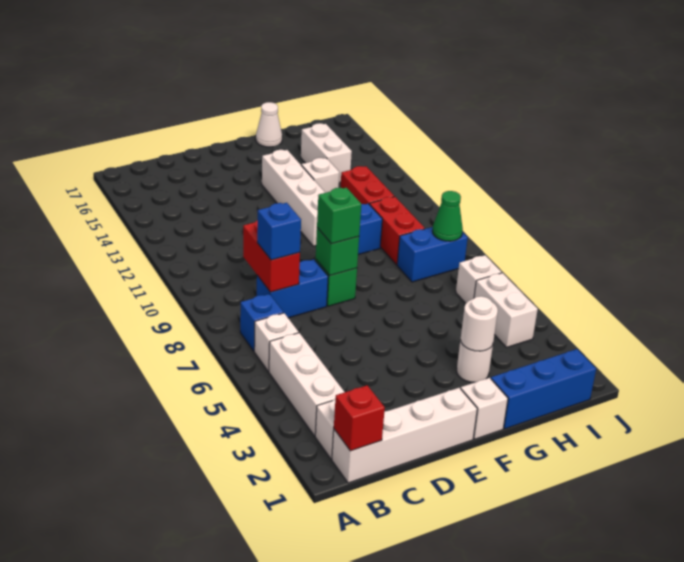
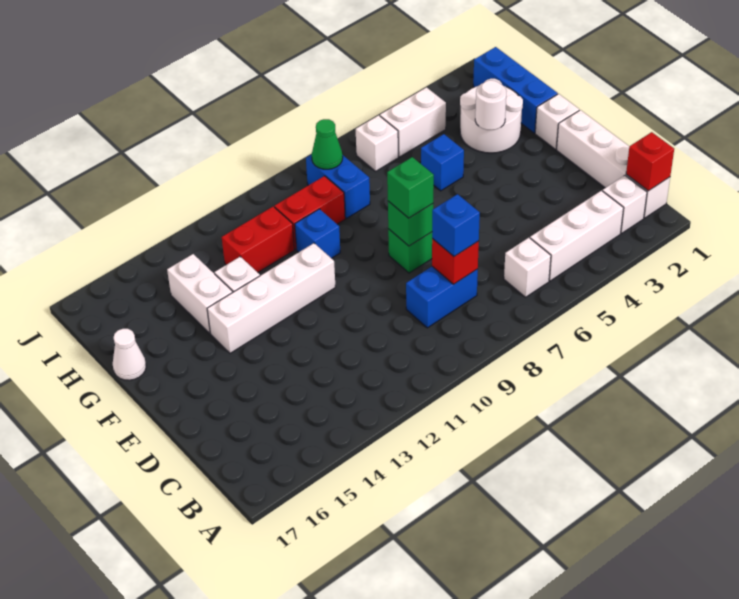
blue brick B7 level 1 -> blue brick G5 level 1
blue brick C8:D8 level 1 -> blue brick C8:C9 level 1
red brick C8:C9 level 2 -> red brick C8 level 2
white round brick G3 level 1 -> white round brick G2:H3 level 1
white brick H14:H15 level 1 -> white brick G14:H14 level 1

